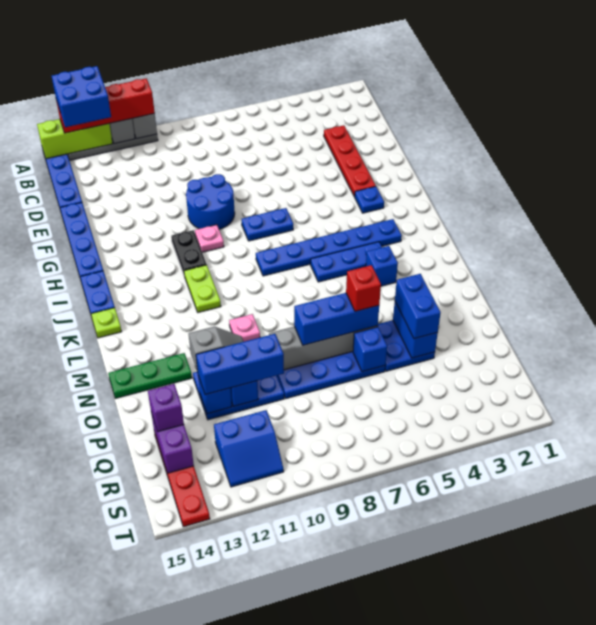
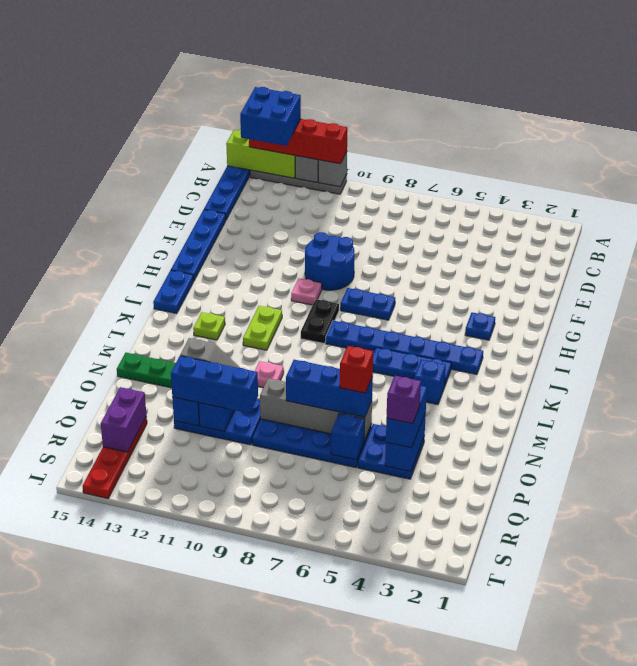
red plate D3:G3 level 1 -> none
black plate H11:I11 level 1 -> black plate I9:J9 level 1
lime plate K15 level 1 -> lime plate K13 level 1
purple brick Q14 level 3 -> purple brick P4 level 4
blue slope R11:S12 level 1 top R -> none

